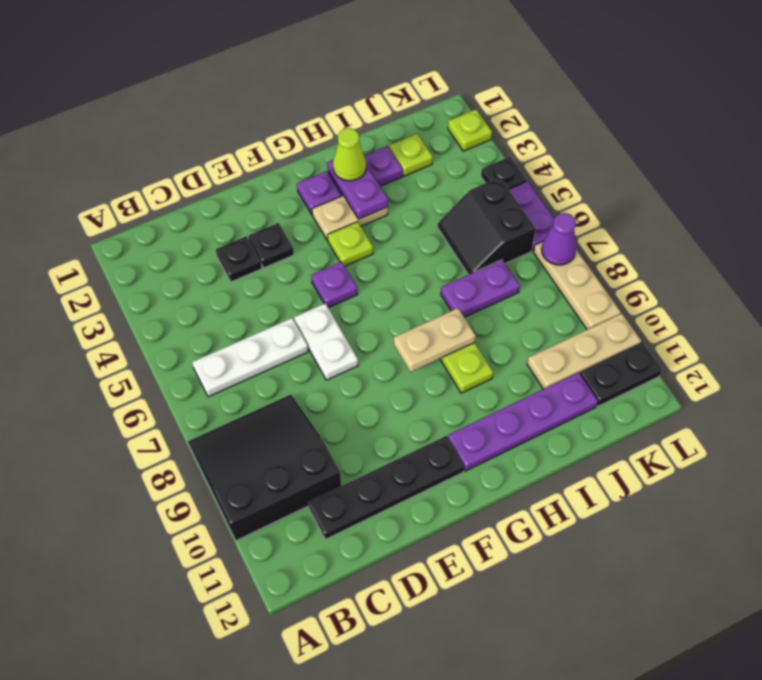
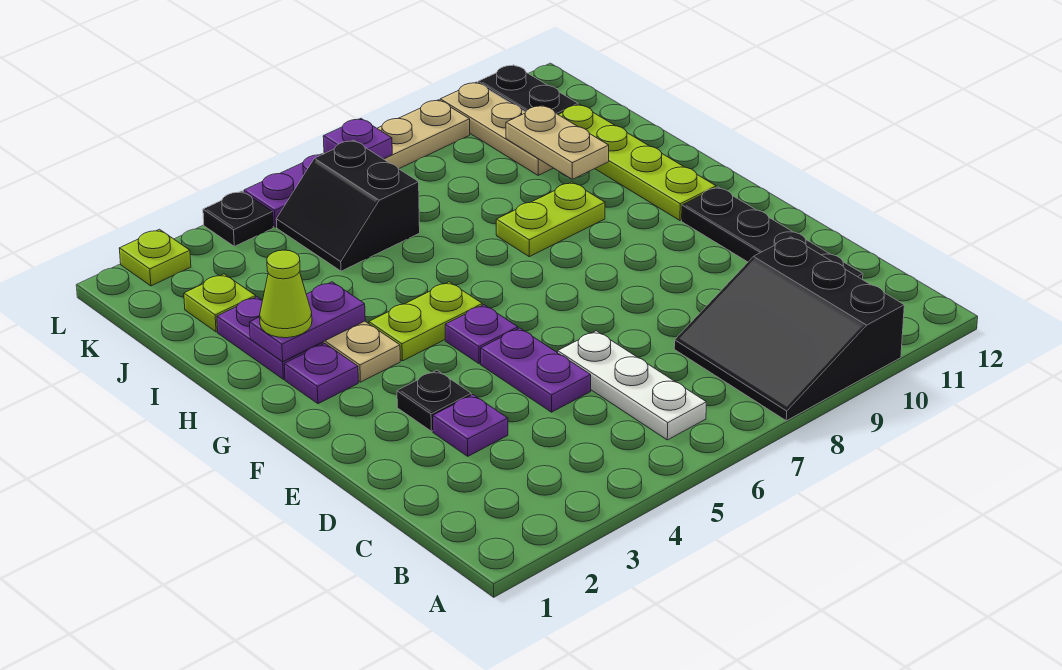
black plate D3 level 1 -> purple plate D3 level 1
white plate E6:E7 level 1 -> none
lime plate G4 level 1 -> lime plate G4:G5 level 1
tan plate G8:H8 level 2 -> tan plate I10:J10 level 2
purple plate G11:J11 level 1 -> lime plate G11:J11 level 1
purple plate I7:J7 level 1 -> purple plate D5:E5 level 1
black slope J5:K6 level 1 top K -> black slope J5:K6 level 1 top 6
purple cone L7 level 2 -> purple plate L7 level 2

